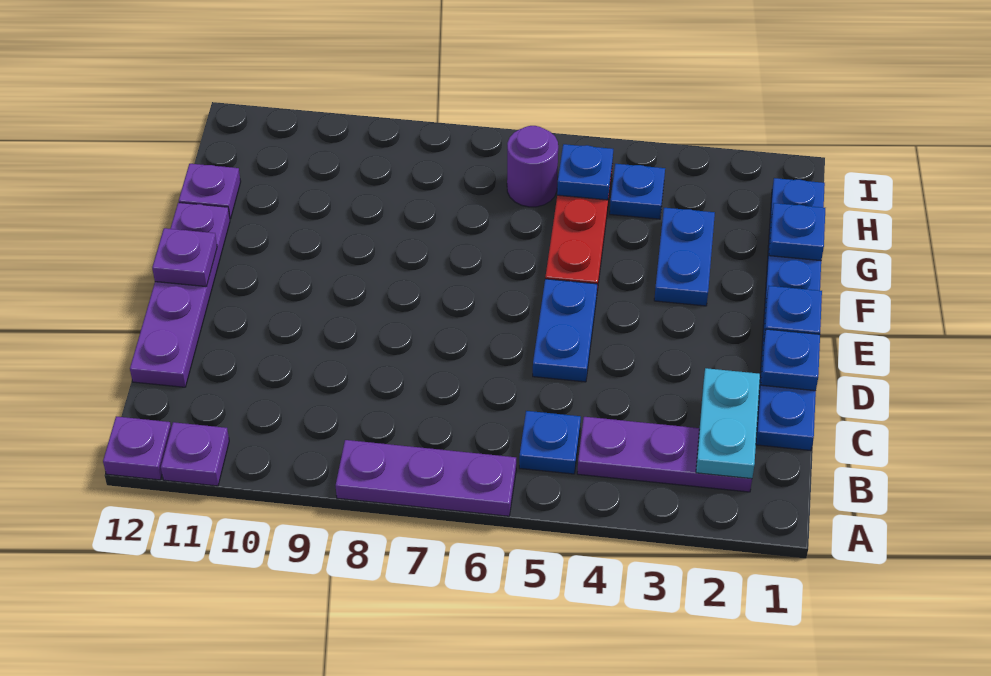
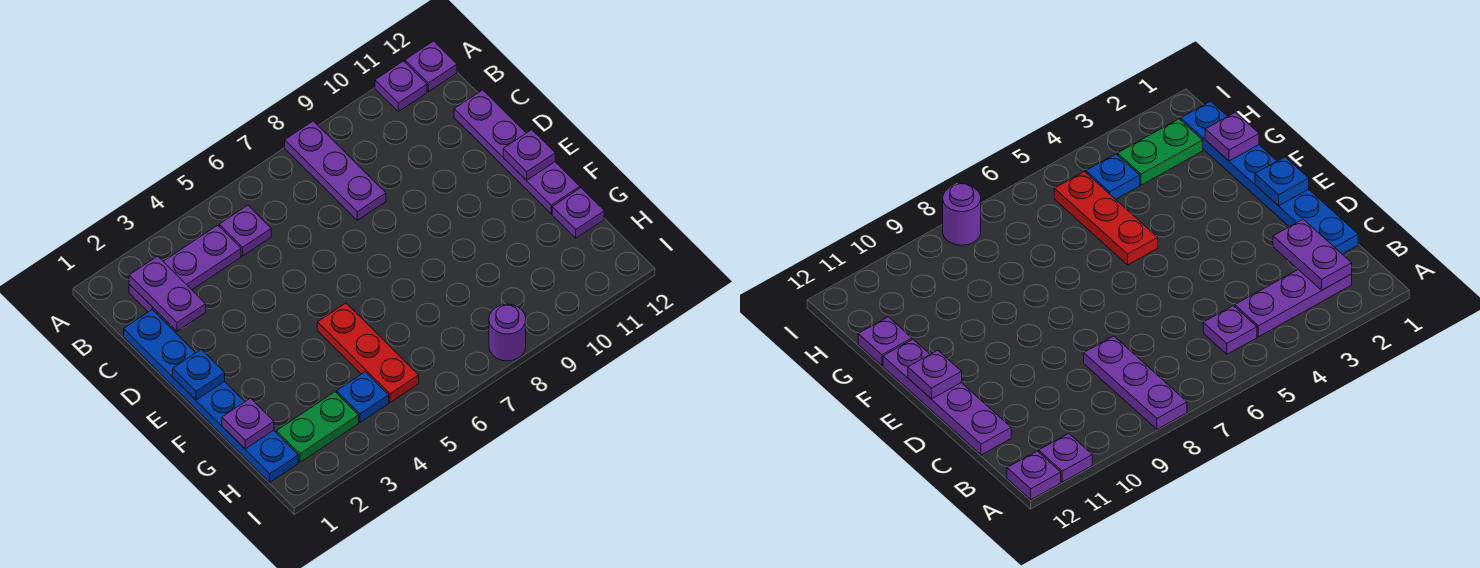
purple plate A6:A8 level 1 -> purple plate A8:C8 level 1
cyan plate B2:C2 level 2 -> purple plate B2:C2 level 2
blue plate B5 level 1 -> purple plate B5 level 1
blue plate D1 level 2 -> none
blue plate D5:E5 level 1 -> none
blue plate F3:G3 level 1 -> none
blue plate G1 level 2 -> purple plate G1 level 2
none -> green plate H2:H3 level 1
blue plate H5 level 2 -> none
purple round brick H6 level 1 -> purple round brick I8 level 1

